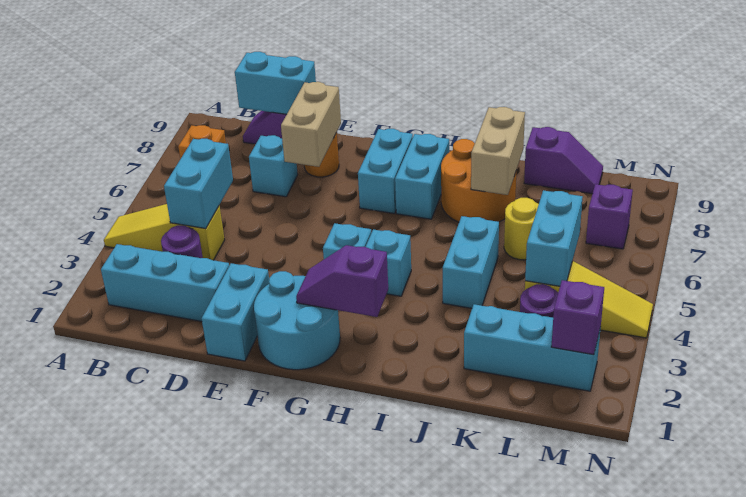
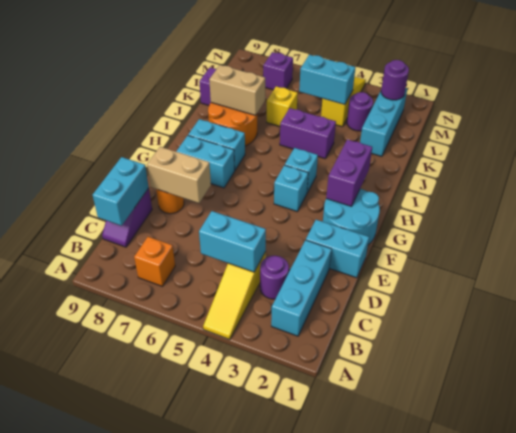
cyan brick D7 level 1 -> none
purple slope G2:H2 level 2 top H -> purple brick G2:H2 level 2
cyan brick J4:J5 level 1 -> purple brick J4:J5 level 1
yellow round brick K6 level 1 -> yellow brick K6 level 1
purple brick M2 level 2 -> purple round brick M2 level 2

